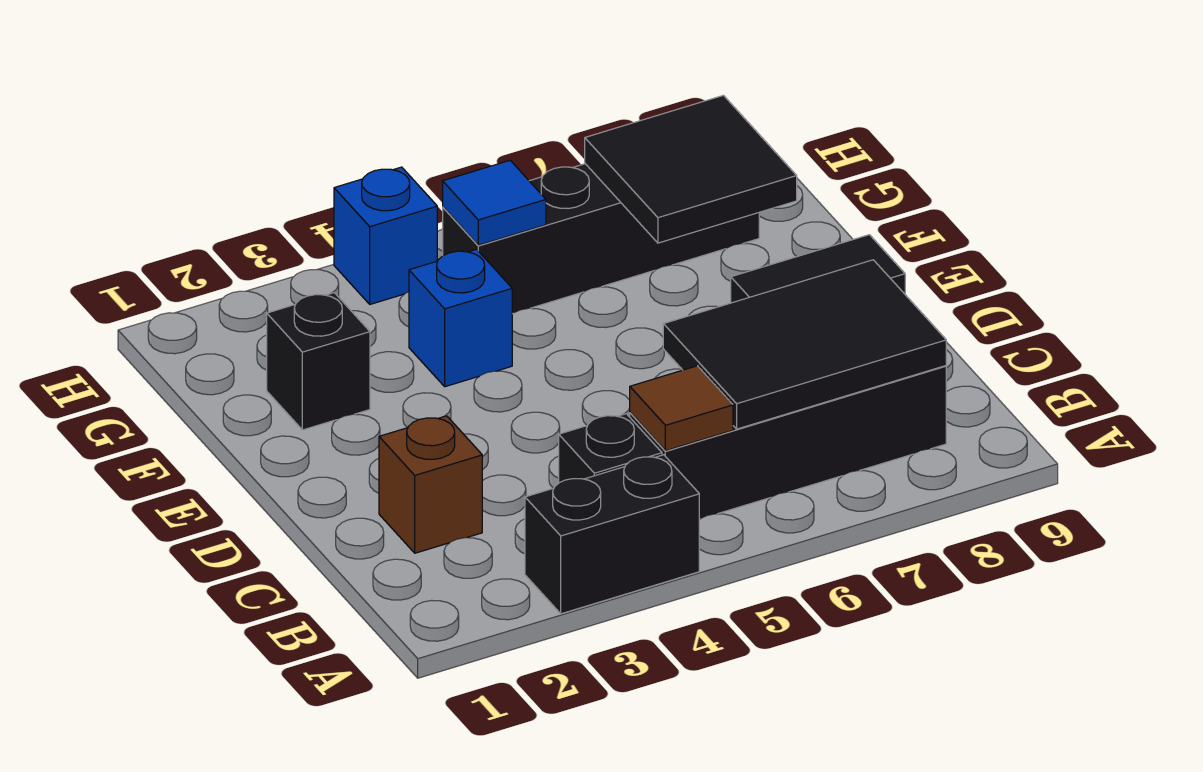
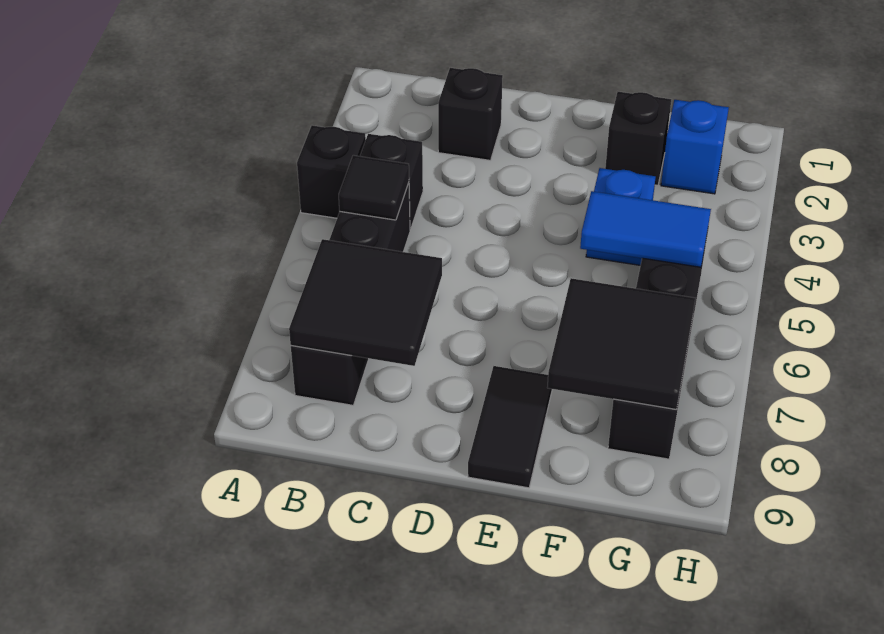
black brick A3:A4 level 1 -> black brick A4 level 1
brown tile B5 level 2 -> black tile B5 level 2
black tile B6:C8 level 2 -> black tile B7:C8 level 2
brown brick C2 level 1 -> black brick C2 level 1
blue tile G5 level 2 -> blue tile F5:G5 level 2
blue brick H4 level 1 -> blue brick G2 level 1

